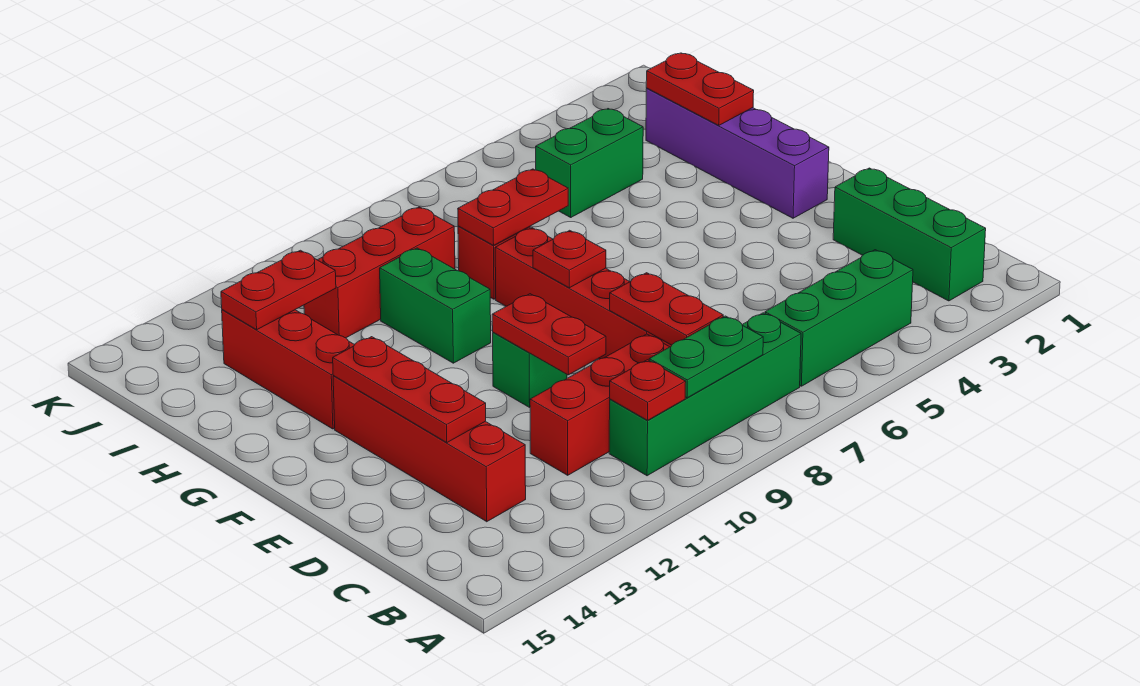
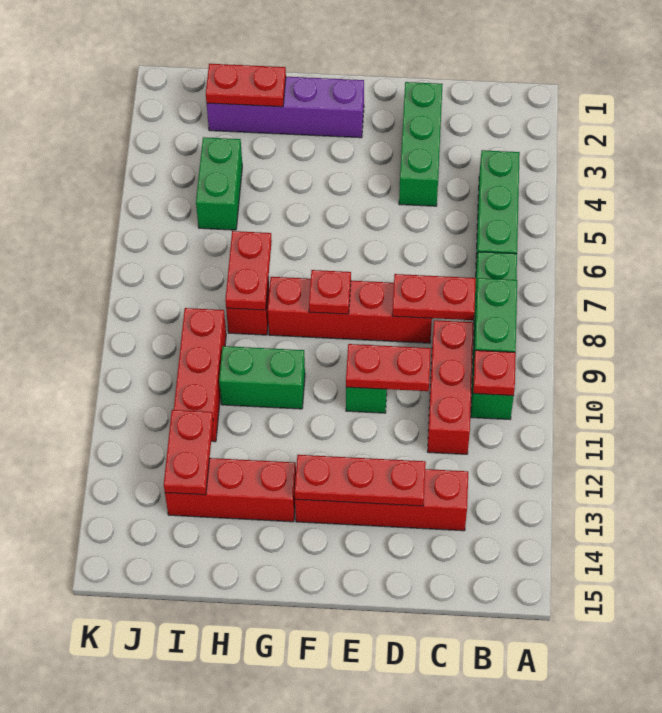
green brick B2:D2 level 1 -> green brick D2:D4 level 1

